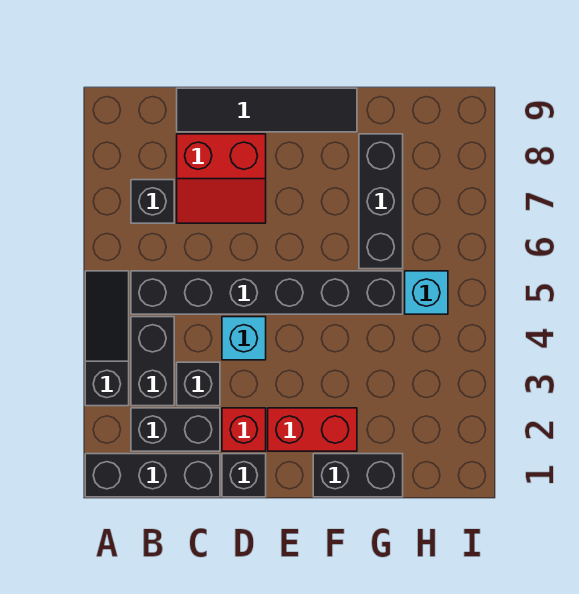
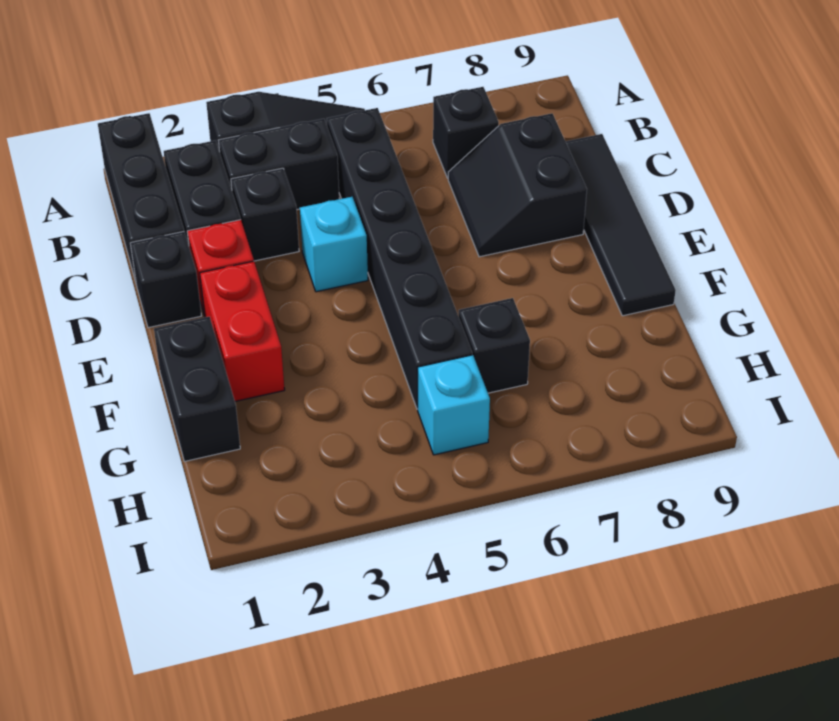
red slope C7:D8 level 1 top 8 -> black slope C7:D8 level 1 top 8
black brick G6:G8 level 1 -> black brick G6 level 1

